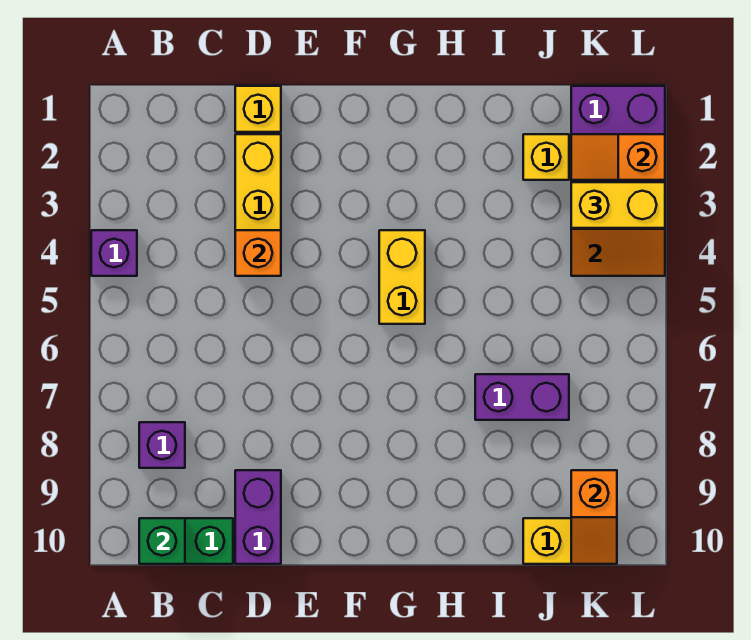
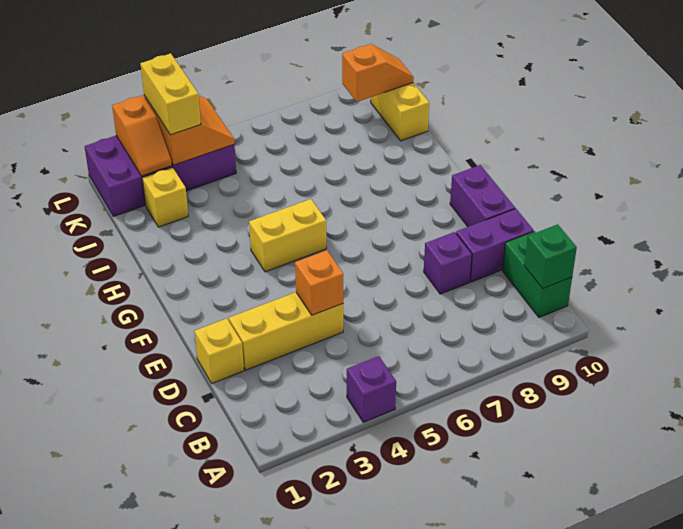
purple brick B8 level 1 -> purple brick D8 level 1
purple brick I7:J7 level 1 -> purple brick E10:F10 level 1

